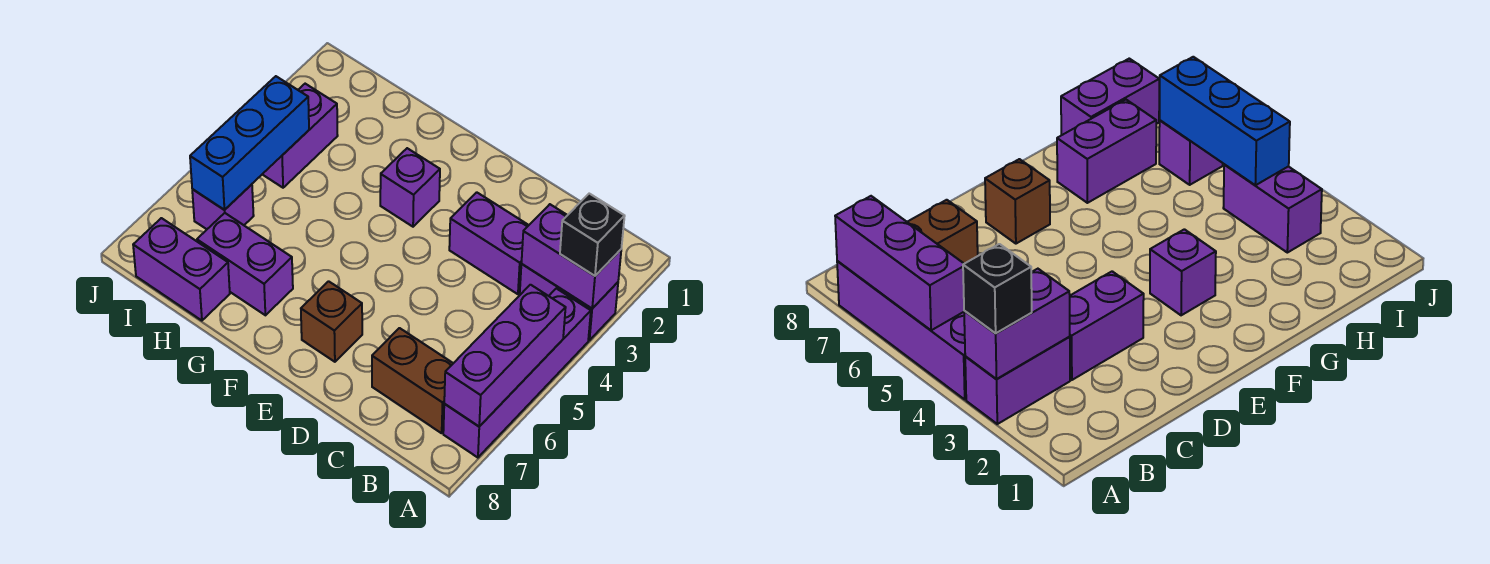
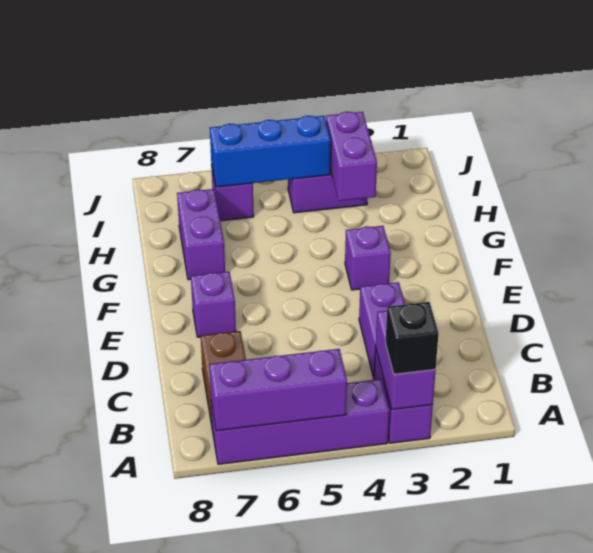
brown brick E7 level 1 -> purple brick E7 level 1
purple brick H8:I8 level 1 -> purple brick H3:I3 level 2

